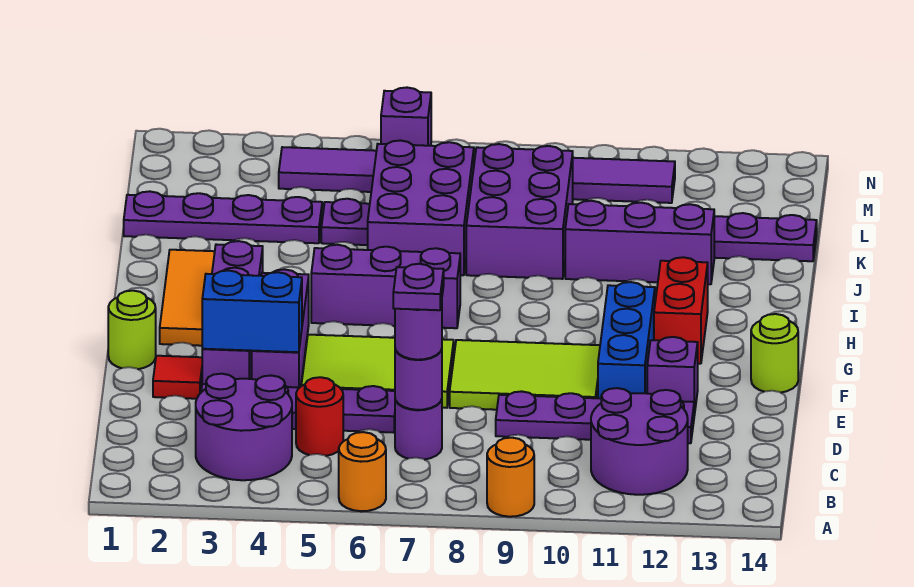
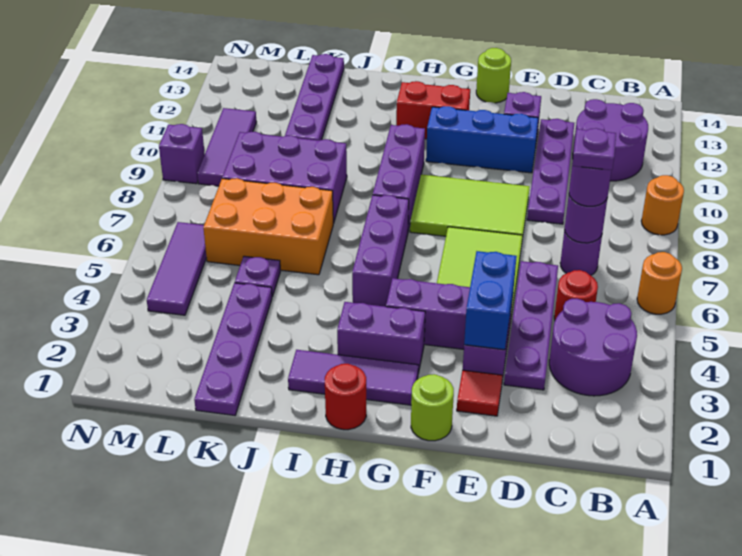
lime tile E8:F10 level 1 -> lime tile E8:G9 level 1
orange tile G2:I2 level 1 -> purple tile G2:I2 level 1
none -> red round brick H1 level 1
purple brick J6:L7 level 1 -> orange brick J6:L7 level 1
purple brick J10:J12 level 1 -> purple brick H8:H10 level 1
purple brick N6 level 1 -> purple brick N9 level 1

